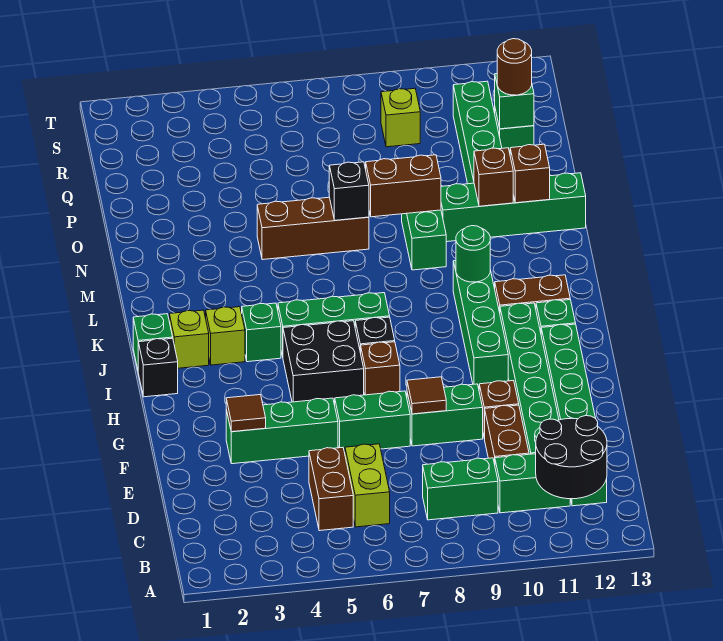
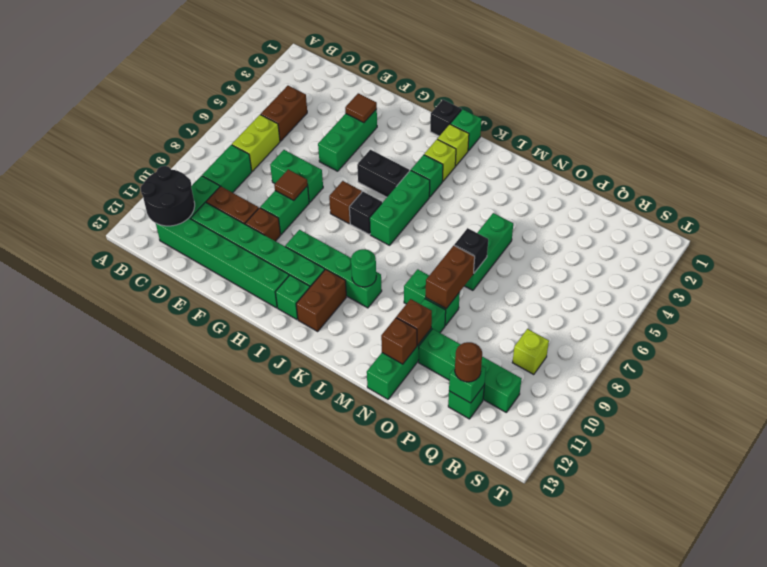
brown brick C5:D5 level 1 -> brown brick C4:C5 level 1
lime brick C6:D6 level 1 -> lime brick C6:C7 level 1
green brick F6:F7 level 1 -> green brick E7:F7 level 1
black brick H5:I6 level 1 -> black brick H5:I5 level 1
brown brick N5:N7 level 1 -> green brick N5:N7 level 1

